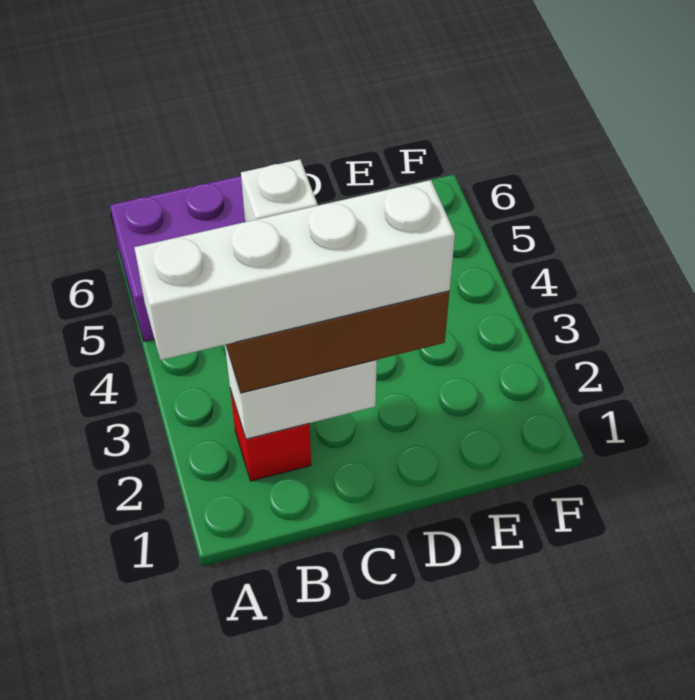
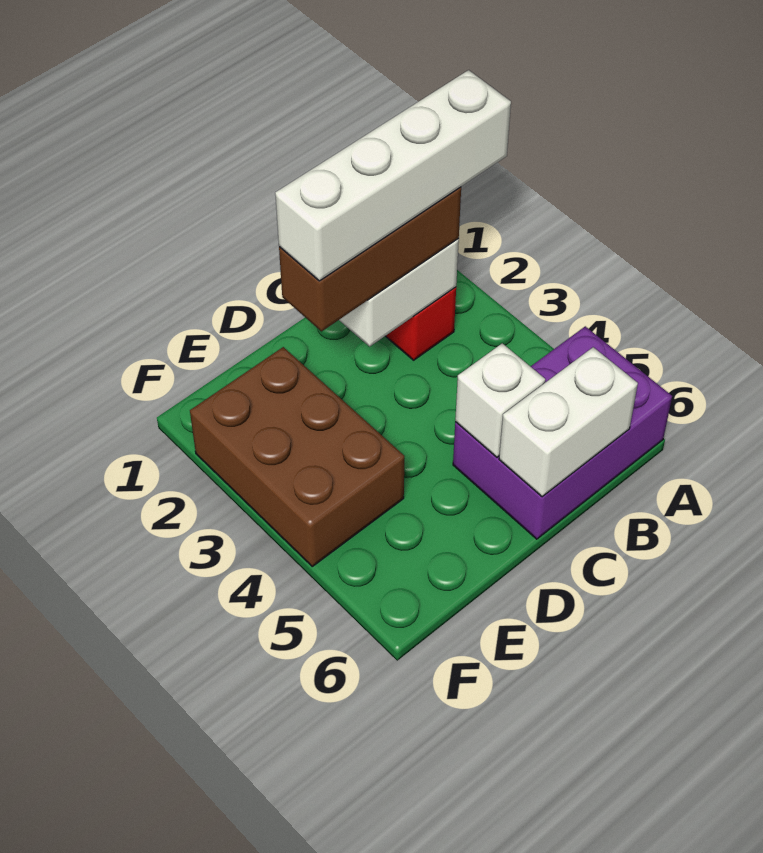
none -> white brick B6:C6 level 2
none -> brown brick E2:F4 level 1

